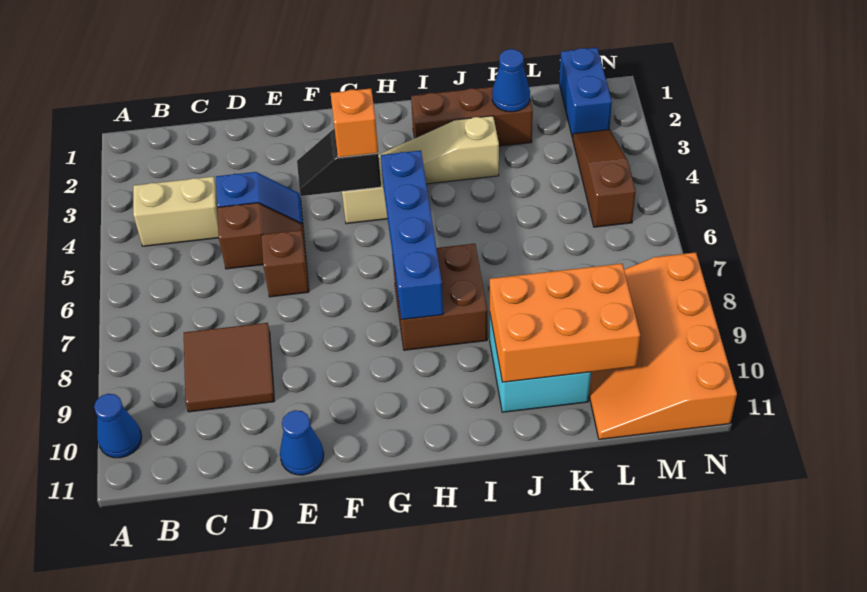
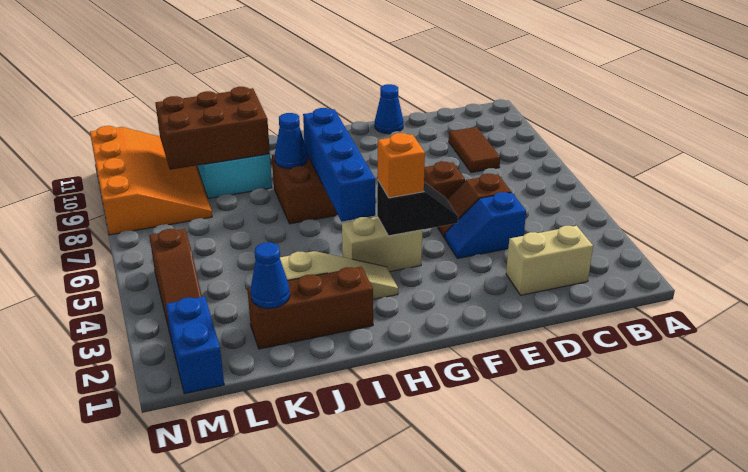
blue cone A10 level 1 -> blue cone I8 level 2
tan brick B4:C4 level 1 -> tan brick C2:D2 level 1
brown tile C8:D9 level 1 -> brown tile C8:C9 level 1
orange brick J9:L10 level 2 -> brown brick J9:L10 level 2

